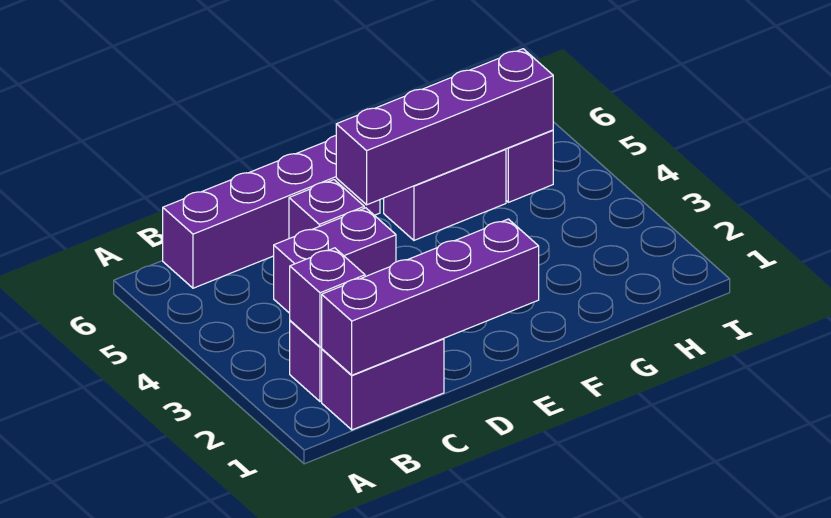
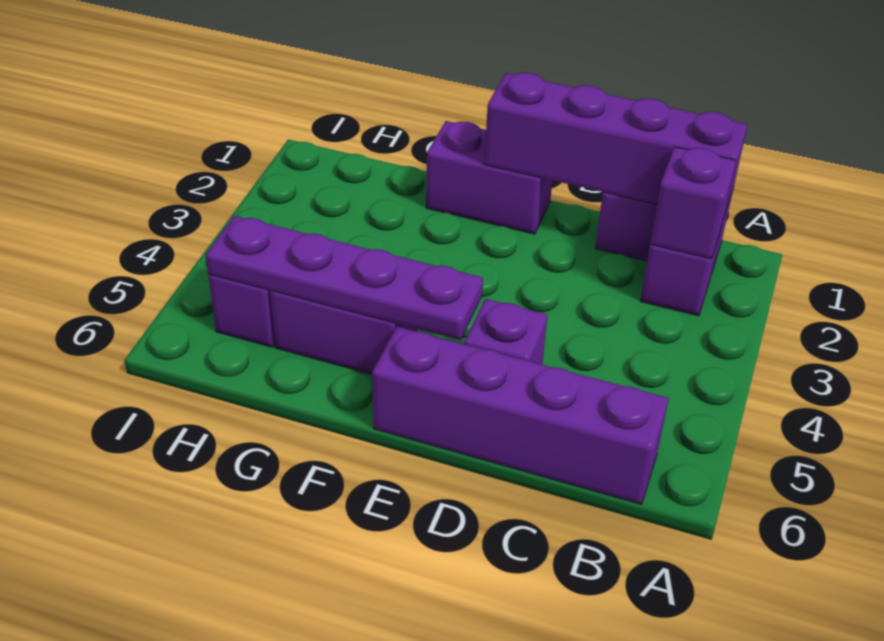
purple brick C4:D4 level 1 -> purple brick E1:F1 level 1
purple brick E5:H5 level 2 -> purple plate E5:H5 level 2

